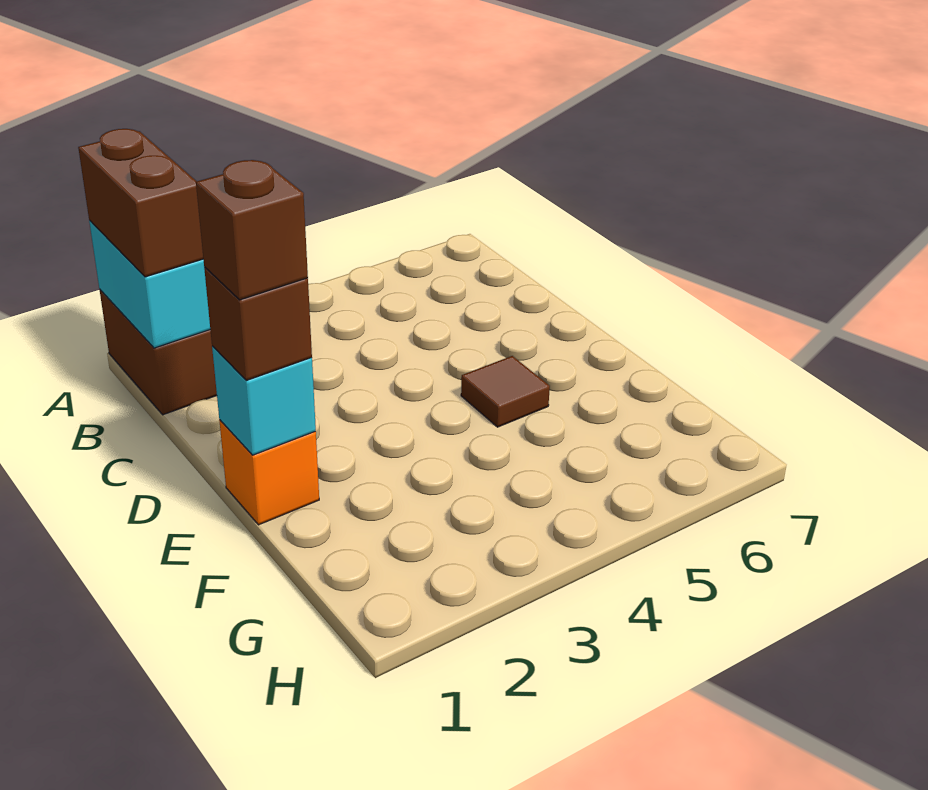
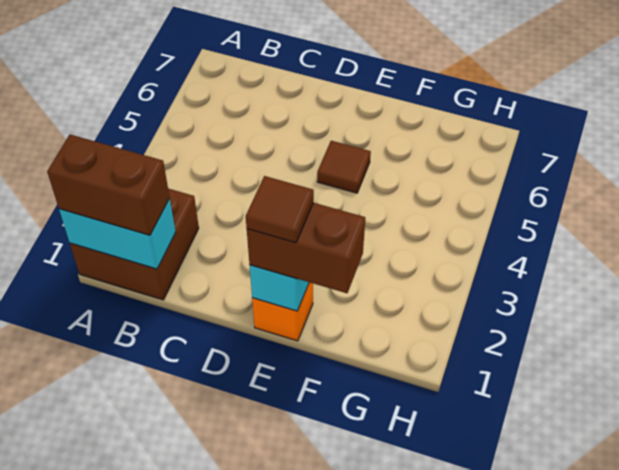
brown brick E1 level 3 -> brown brick E1:F1 level 3
brown brick E1 level 4 -> brown tile E1 level 4

